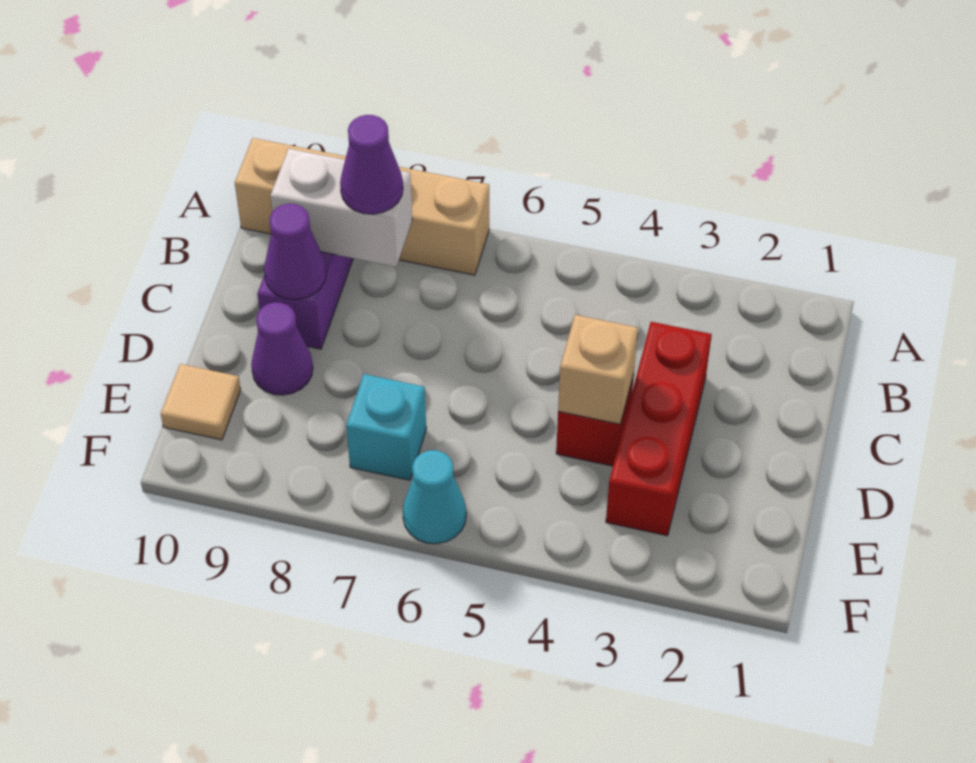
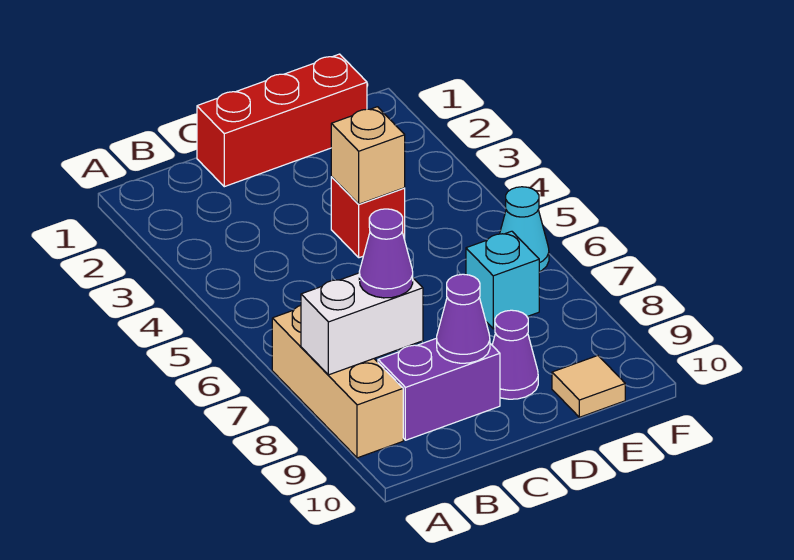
tan brick A7:A10 level 1 -> tan brick A7:A9 level 1
white brick B8:B9 level 2 -> white brick A8:B8 level 2
red brick C3:E3 level 1 -> red brick C1:E1 level 1

